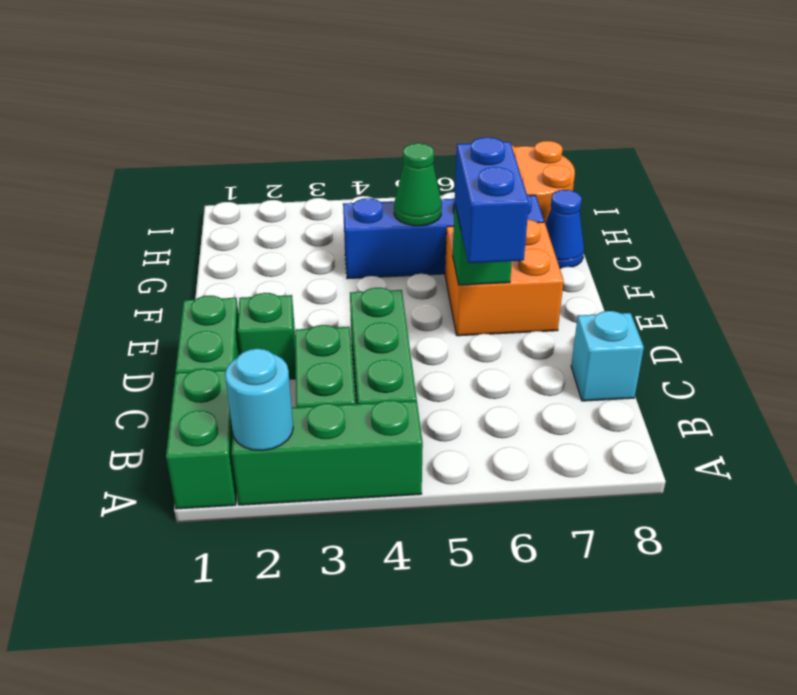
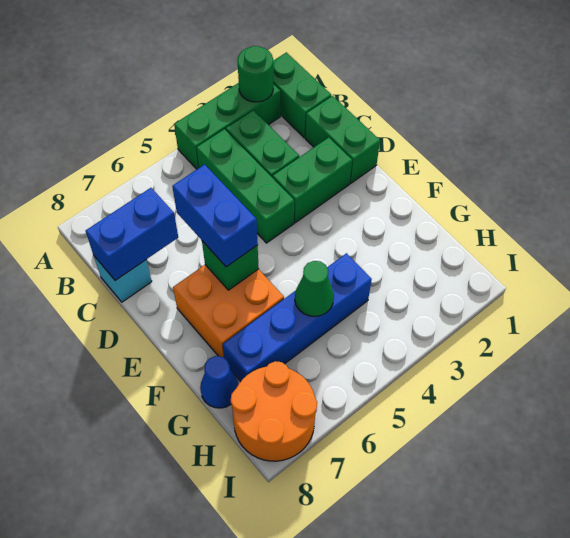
cyan round brick A2 level 2 -> green round brick A2 level 2
none -> blue brick C7:C8 level 2
green brick D2 level 1 -> green brick D2:D3 level 1

